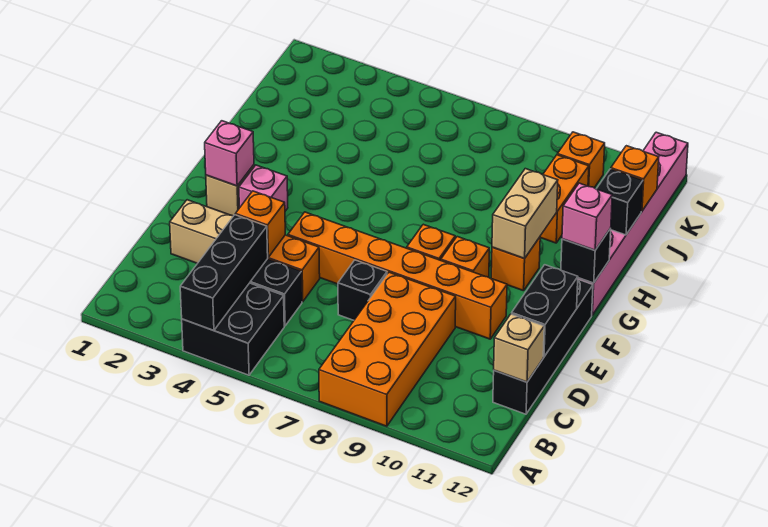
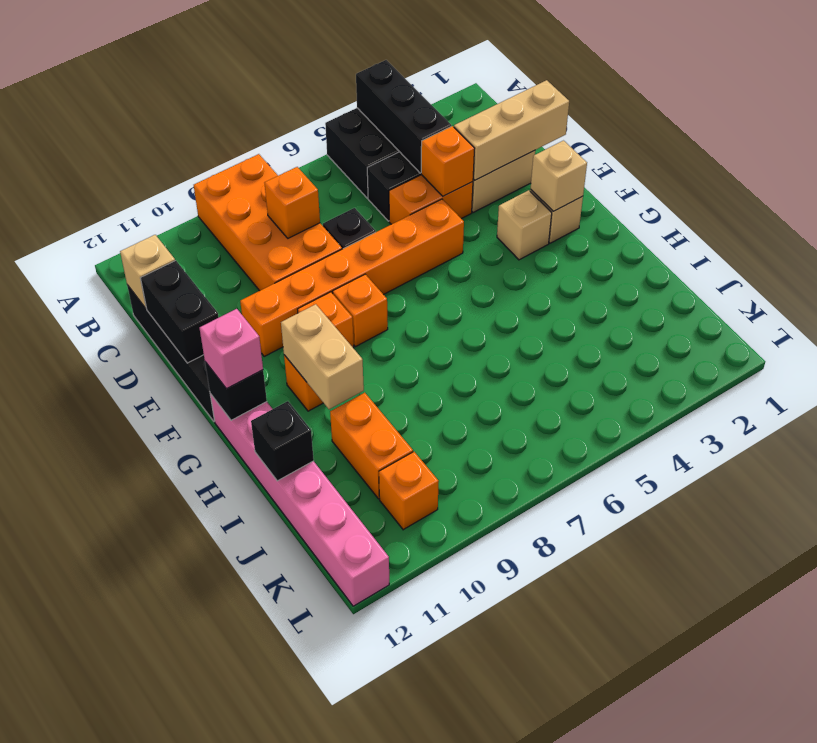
none -> tan brick D1:D3 level 2
pink brick F2 level 2 -> tan brick F2 level 2
pink brick F3 level 1 -> tan brick F3 level 1
orange brick J12 level 2 -> orange brick C8 level 2

